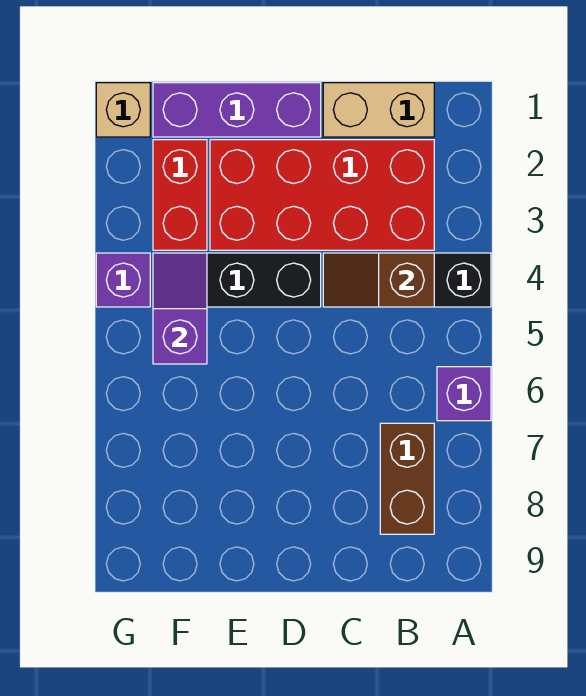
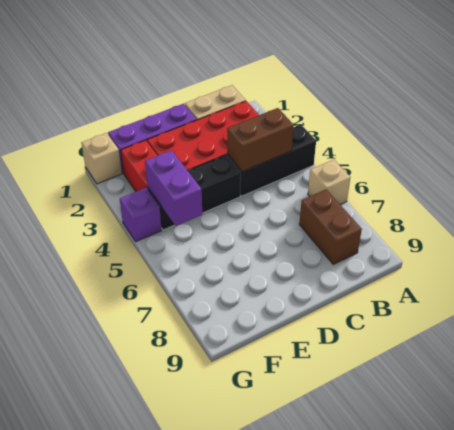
purple brick A6 level 1 -> tan brick A6 level 1
brown slope B4:C4 level 2 top B -> brown brick B4:C4 level 2
purple slope F4:F5 level 2 top 5 -> purple brick F4:F5 level 2

